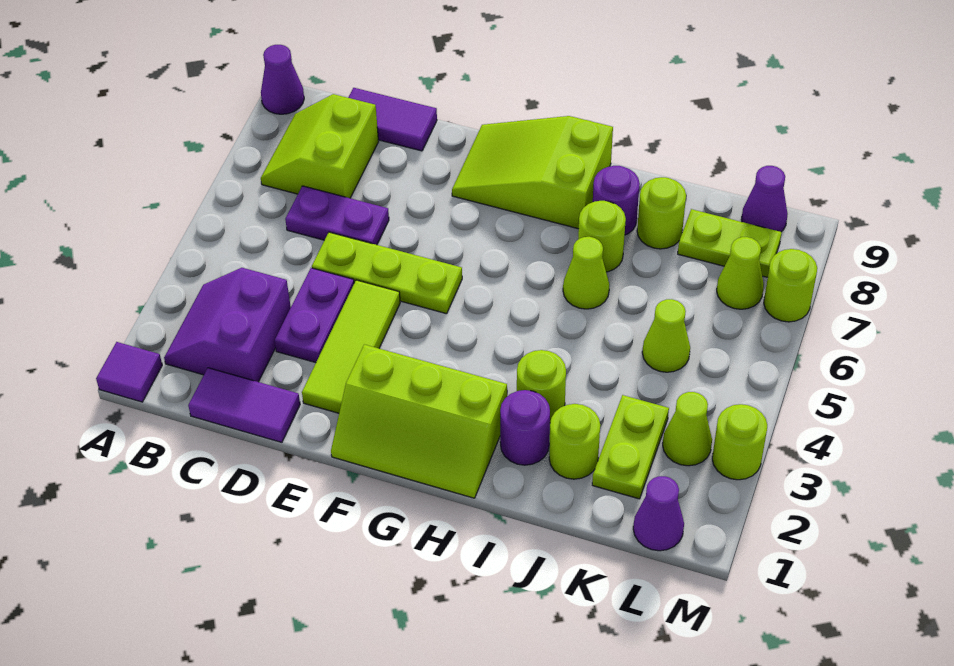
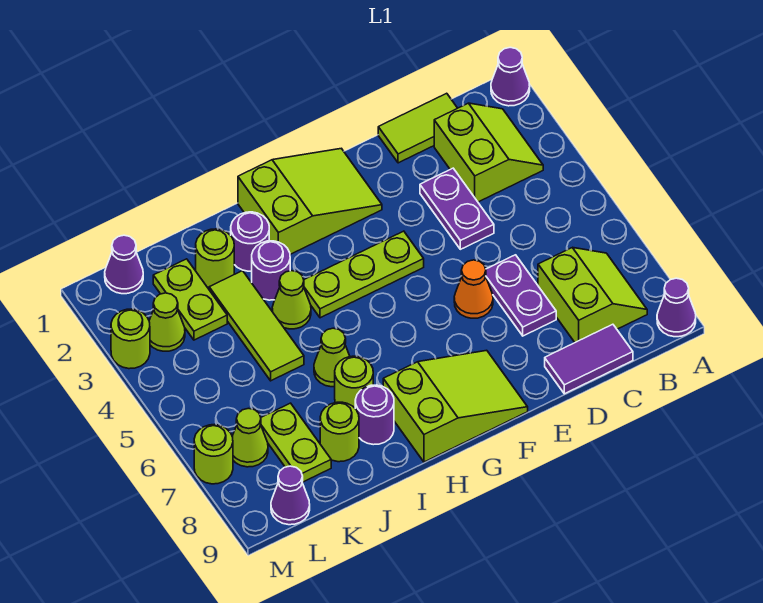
purple tile A1 level 1 -> purple cone A1 level 1
purple slope B2:C3 level 1 top C -> lime slope B2:C3 level 1 top C
purple tile C1:D1 level 1 -> lime tile C1:D1 level 1
purple plate C6:D6 level 1 -> purple plate D6:D7 level 1
lime plate D5:F5 level 1 -> lime plate F4:H4 level 1
lime tile E2:E4 level 1 -> lime tile J3:J5 level 1
none -> orange cone E6 level 1
lime slope F1:H2 level 1 top 2 -> lime slope F1:H2 level 1 top H
lime round brick I3 level 1 -> purple round brick I3 level 1
lime cone K5 level 1 -> lime cone I4 level 1
lime plate K8:L8 level 1 -> lime plate K7:K8 level 1

